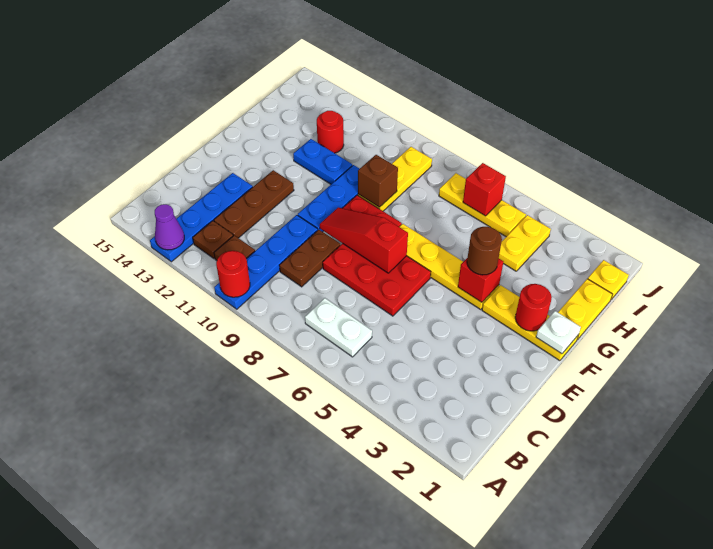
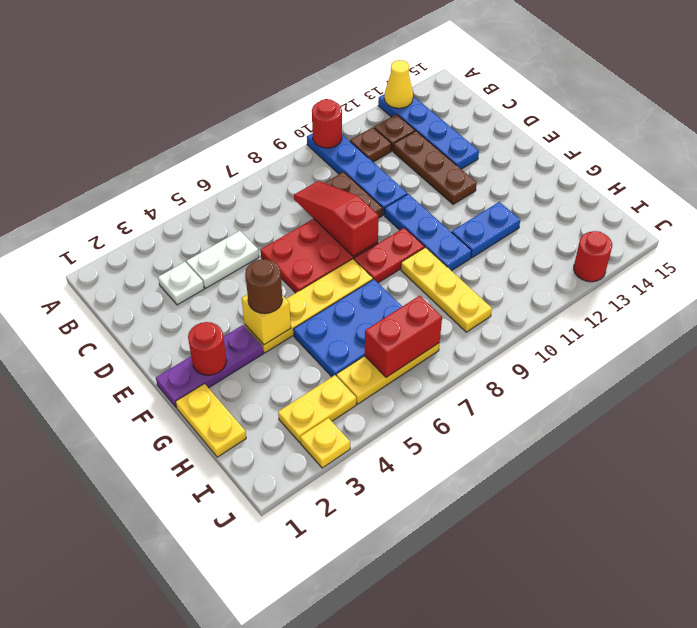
purple cone A13 level 2 -> yellow cone A13 level 2
white plate B6:B7 level 1 -> white plate C4:C5 level 1
red slope E7:E9 level 2 top 7 -> red slope C8:E8 level 2 top E
yellow plate F1:F3 level 1 -> purple plate F1:F3 level 1
white plate F1 level 2 -> white plate C3 level 1
red brick F4 level 2 -> yellow brick F4 level 2
none -> blue plate G5:H7 level 1
brown brick G9 level 2 -> none
yellow plate H4:I4 level 1 -> yellow plate I3:I4 level 1
red round brick H12 level 1 -> red round brick J13 level 1
yellow plate I1 level 1 -> yellow plate J3 level 1
red brick I6 level 2 -> red brick I6:I7 level 2

